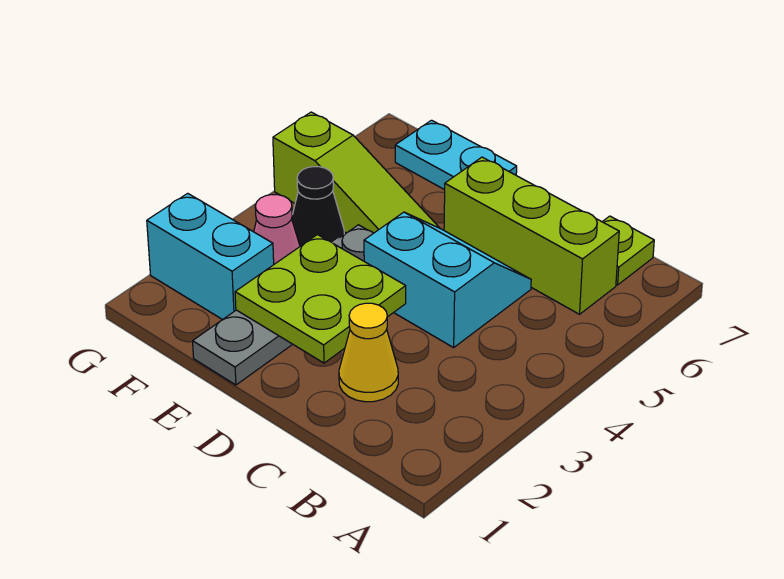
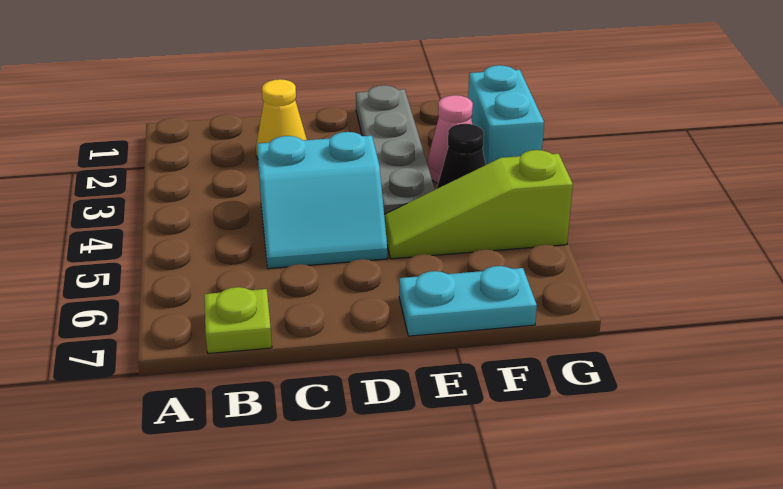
lime brick B6:D6 level 1 -> none
lime plate D2:E3 level 2 -> none
cyan brick F2:G2 level 1 -> cyan brick G2:G3 level 1

